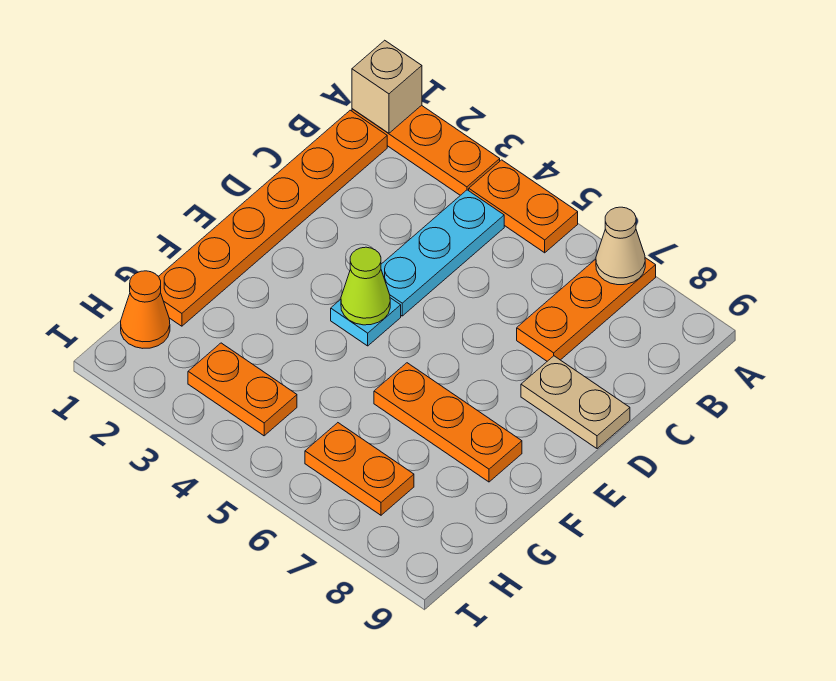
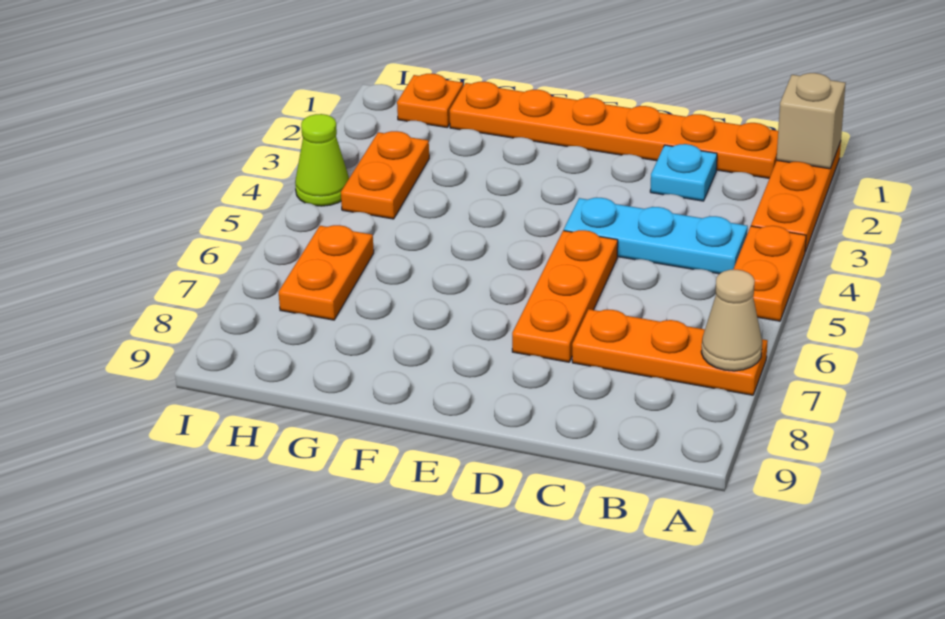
tan plate D8:D9 level 1 -> none
cyan plate E4 level 1 -> cyan plate C2 level 1
lime cone E4 level 2 -> lime cone I4 level 1
orange plate F6:F8 level 1 -> orange plate D5:D7 level 1
orange cone H1 level 1 -> orange plate H1 level 1

